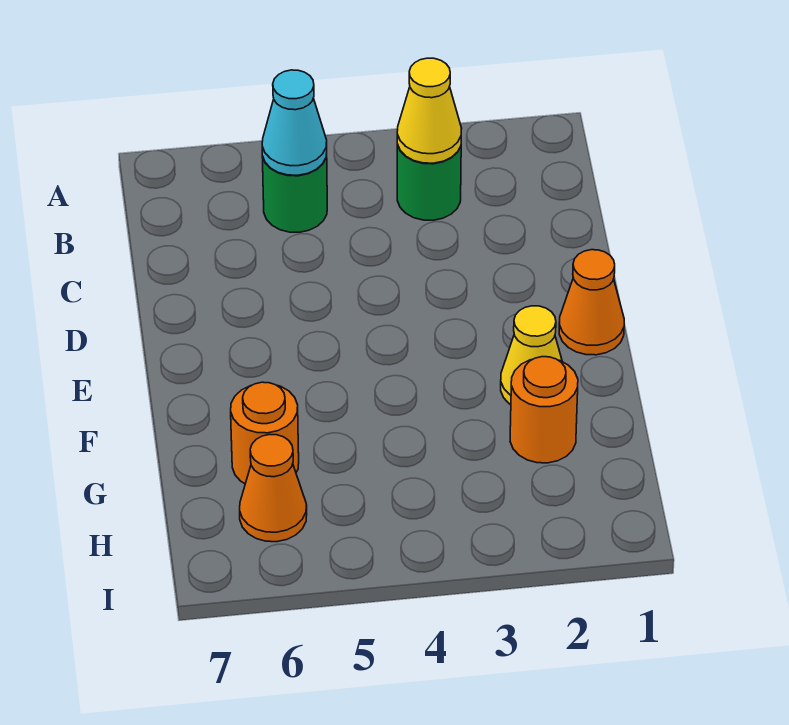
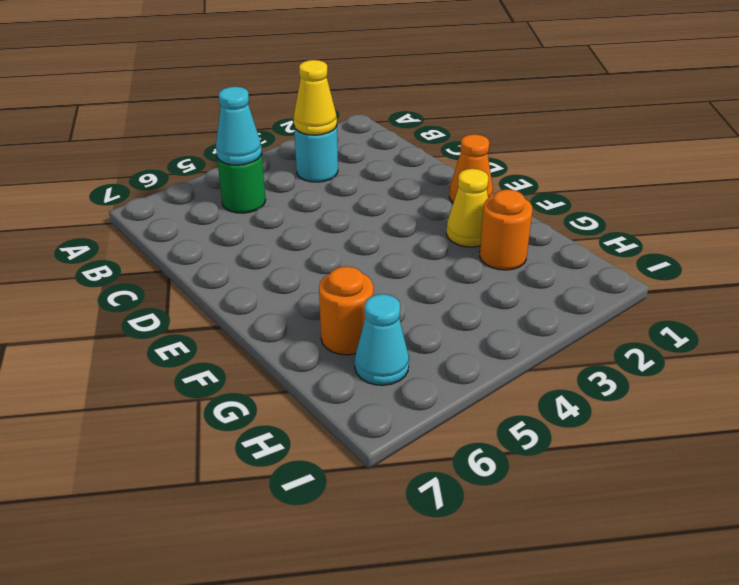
green round brick B3 level 1 -> cyan round brick B3 level 1
orange cone H6 level 1 -> cyan cone H6 level 1

